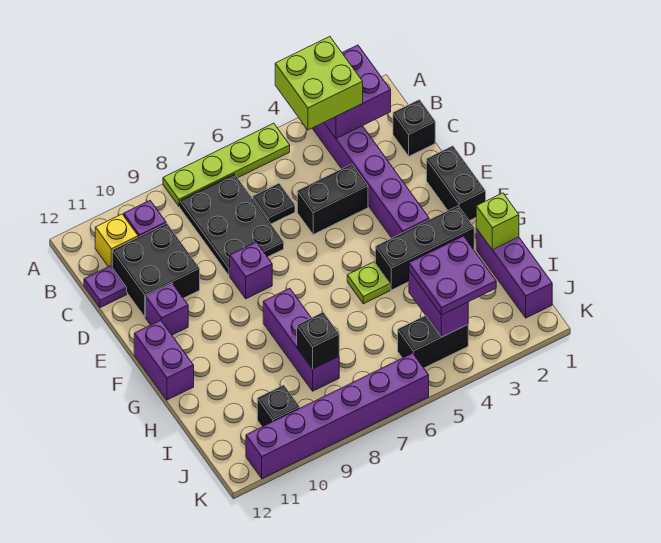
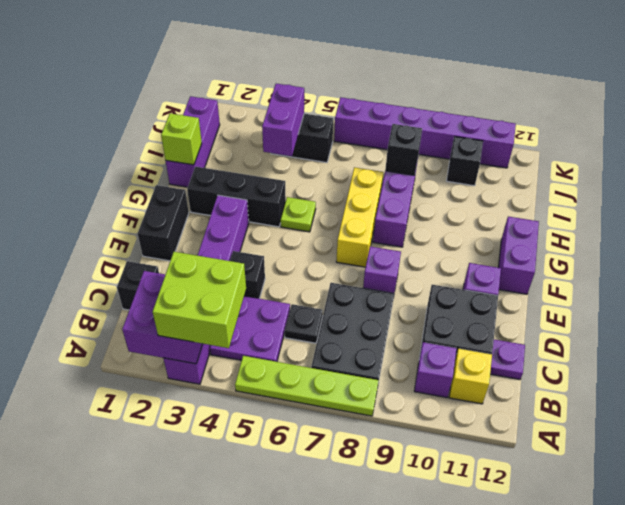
black brick D4:D5 level 1 -> black brick D4 level 1
none -> yellow brick F7:H7 level 1
purple plate I3:J4 level 3 -> purple plate B4:C5 level 1

